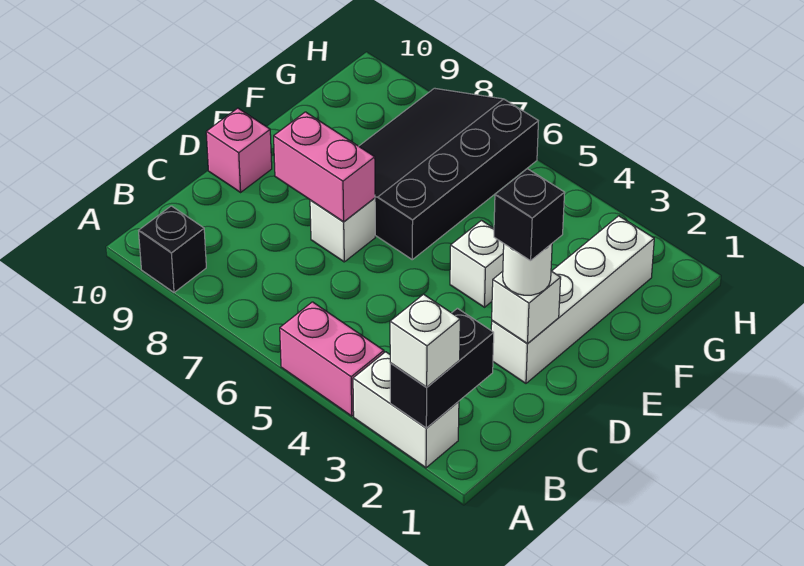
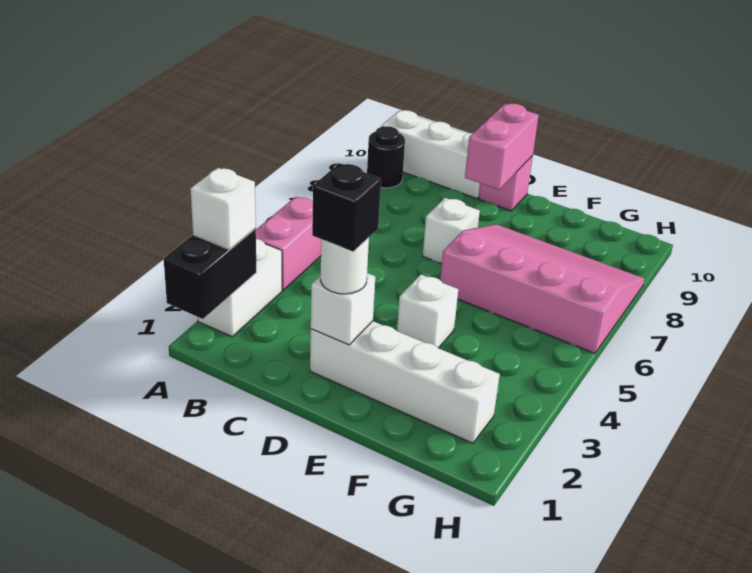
black brick A2:B2 level 2 -> black brick A1:A2 level 2
black brick A9 level 1 -> black round brick A9 level 1
none -> white brick A10:C10 level 1
pink brick D7:D8 level 2 -> pink brick D9:D10 level 2
black slope E6:H8 level 1 top 6 -> pink slope E6:H8 level 1 top 6

